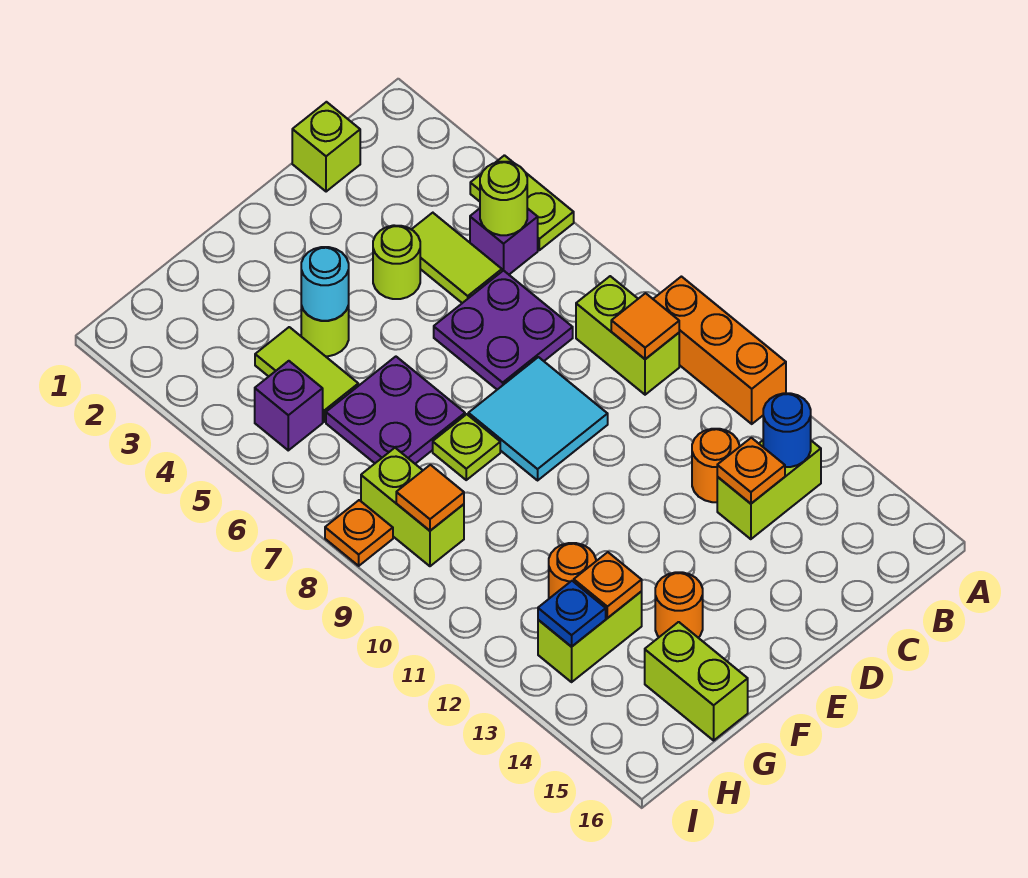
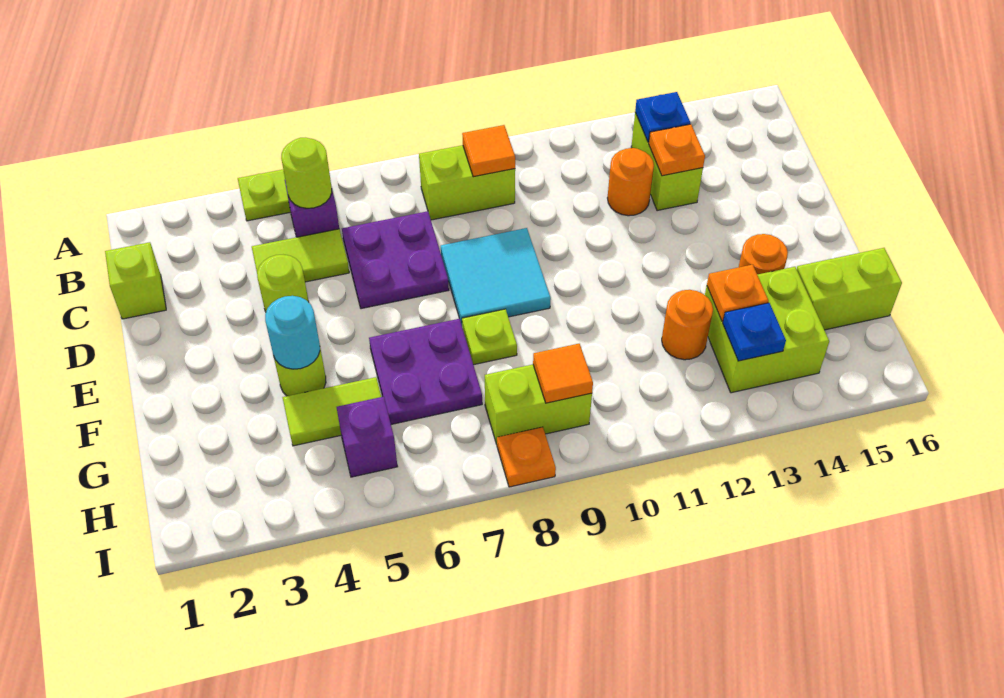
orange brick A9:A11 level 1 -> none
blue round brick B13 level 2 -> blue plate B13 level 2
lime brick G13:H13 level 1 -> lime brick G13:H14 level 1

